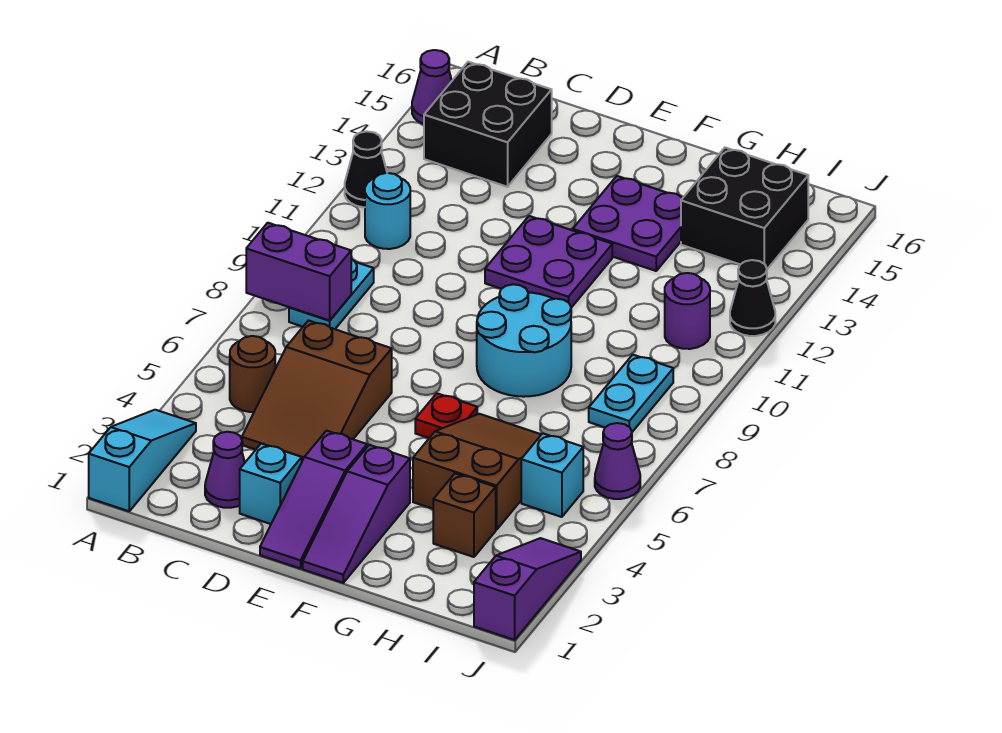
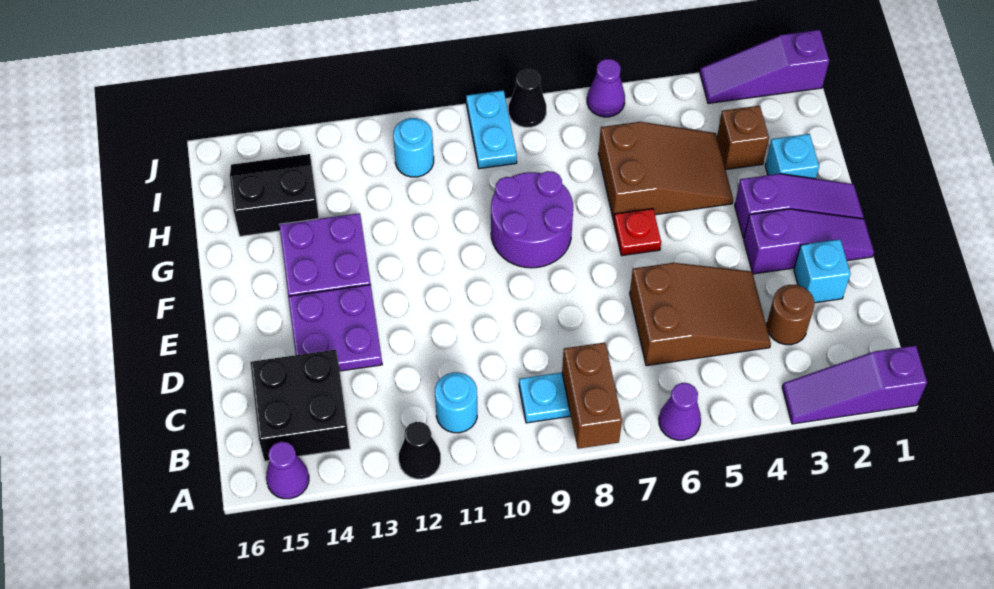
cyan slope A1:A3 level 1 top 1 -> purple slope A1:A3 level 1 top 1
purple brick A8:B8 level 2 -> brown brick A8:B8 level 2
brown round brick B5 level 1 -> brown round brick C3 level 1
purple cone C2 level 1 -> purple cone A6 level 1
purple plate E11:F12 level 1 -> purple plate D13:E14 level 1
cyan round brick F8:G9 level 1 -> purple round brick F8:G9 level 1
brown slope G4:H6 level 1 top 4 -> brown slope G4:H6 level 1 top 6
black brick H14:I15 level 1 -> black slope H14:I15 level 1 top H
cyan brick I5 level 1 -> cyan brick G2 level 1
cyan plate I8:I9 level 1 -> cyan plate I9:J9 level 1
purple round brick I11 level 1 -> cyan round brick I11 level 1
black cone J12 level 1 -> black cone J8 level 1

